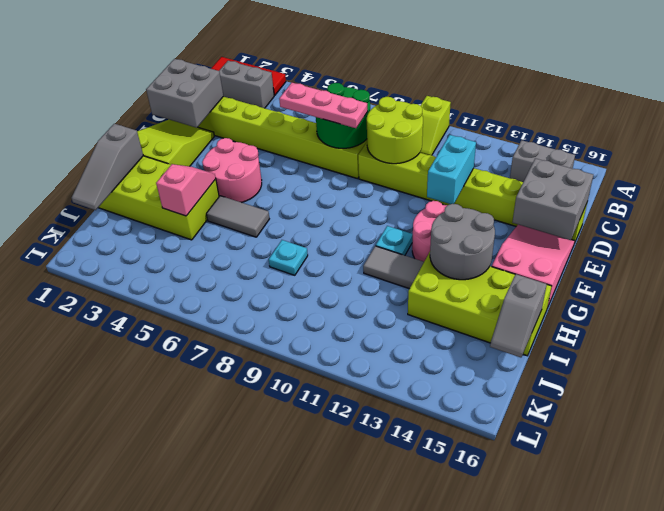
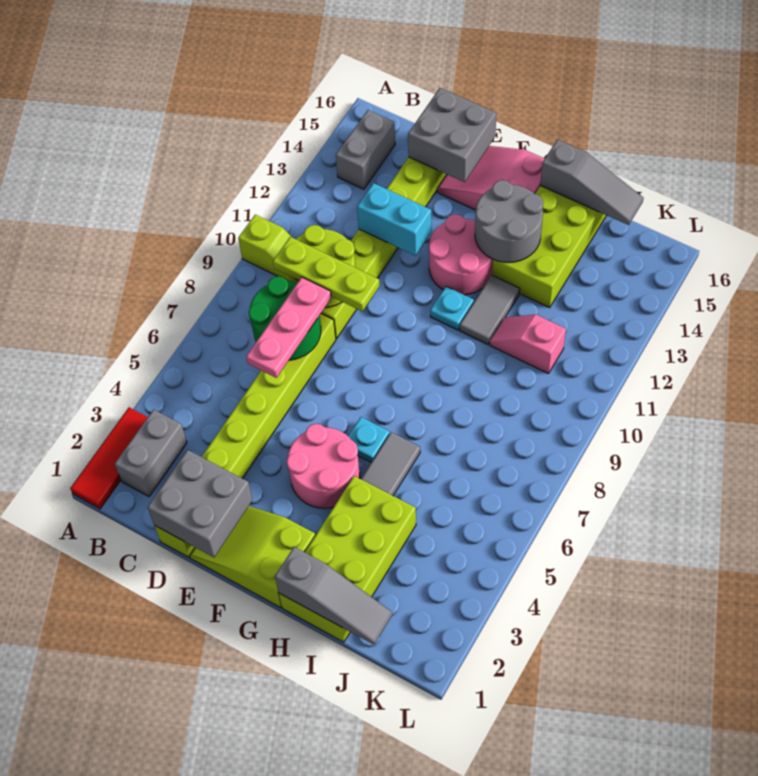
none -> lime plate C9:E9 level 3
pink slope H4:I4 level 2 top I -> pink slope I11:J11 level 1 top J
cyan plate I8 level 1 -> cyan plate G6 level 1
grey slope I16:J16 level 2 top I -> grey slope H16:J16 level 2 top H

